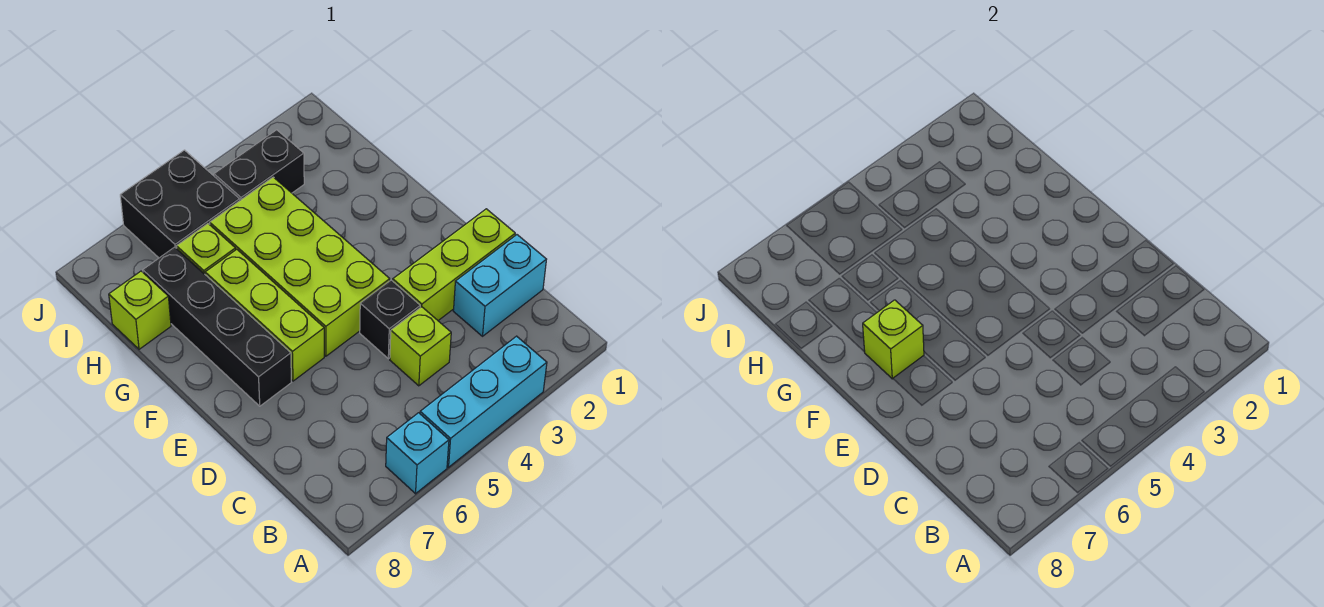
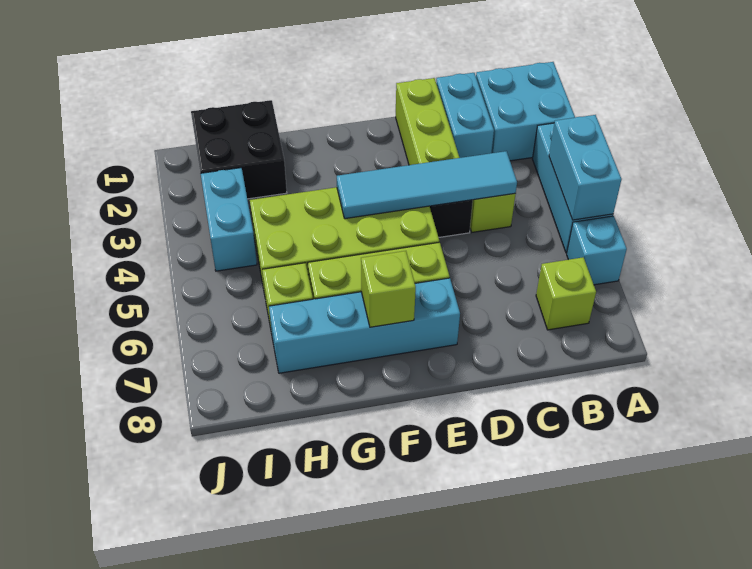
none -> cyan brick A1:B2 level 1
none -> cyan brick A4:A5 level 2
none -> cyan tile C4:F4 level 2
black brick E7:H7 level 1 -> cyan brick E7:H7 level 1
lime brick H8 level 1 -> lime brick B7 level 1
black brick I3:I4 level 1 -> cyan brick I3:I4 level 1
black brick I5:J6 level 1 -> black brick H1:I2 level 1

